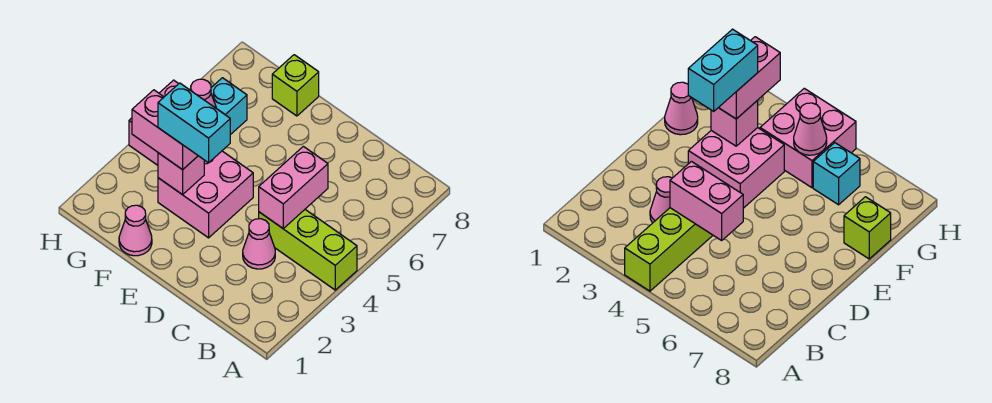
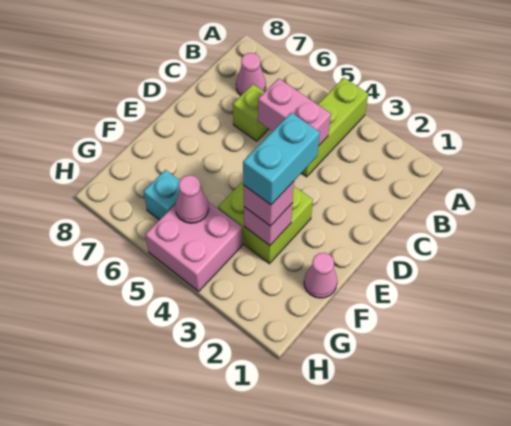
pink cone C3 level 1 -> pink cone B7 level 1
pink brick E3:F4 level 1 -> lime brick E3:F4 level 1
pink brick F3:G3 level 3 -> pink brick F3 level 3
lime brick F8 level 1 -> lime brick C6 level 1

